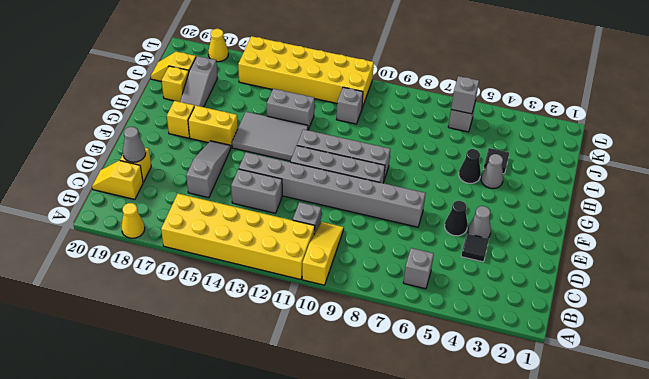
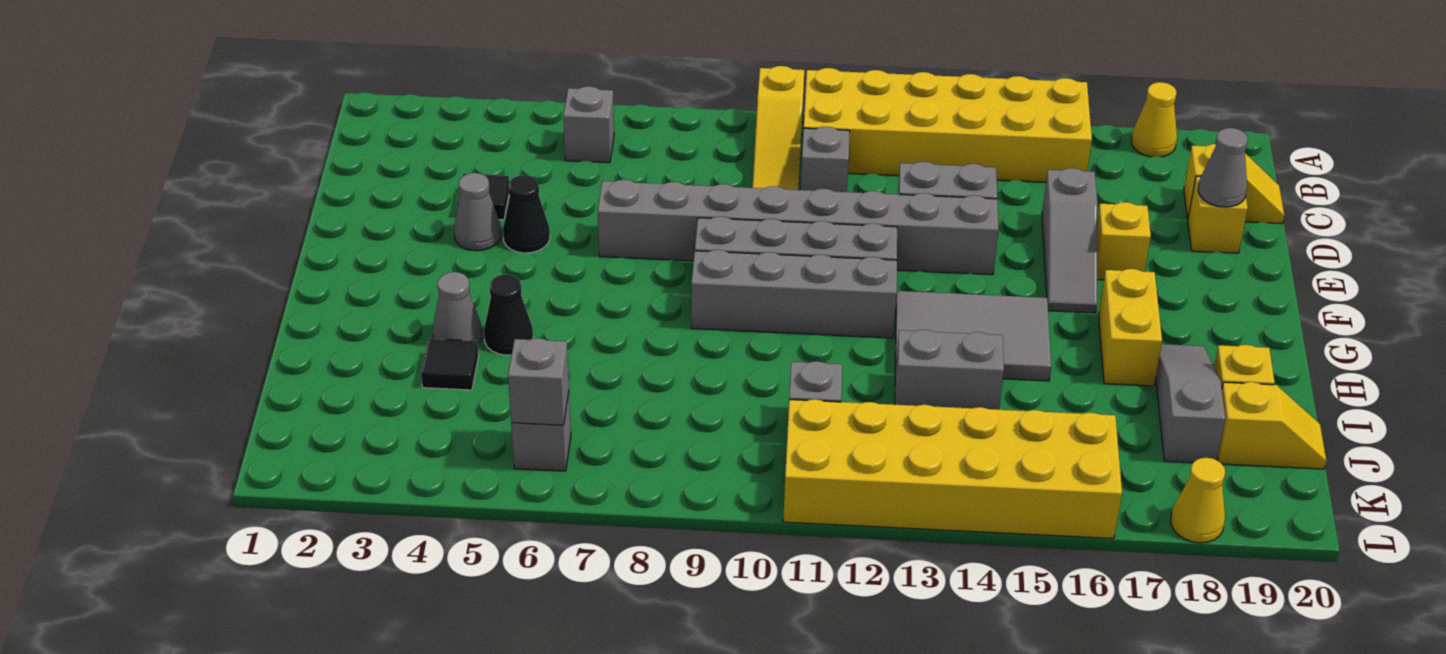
yellow brick G16:G17 level 1 -> yellow brick G17:H17 level 1
yellow brick G18 level 1 -> yellow brick E17 level 1

